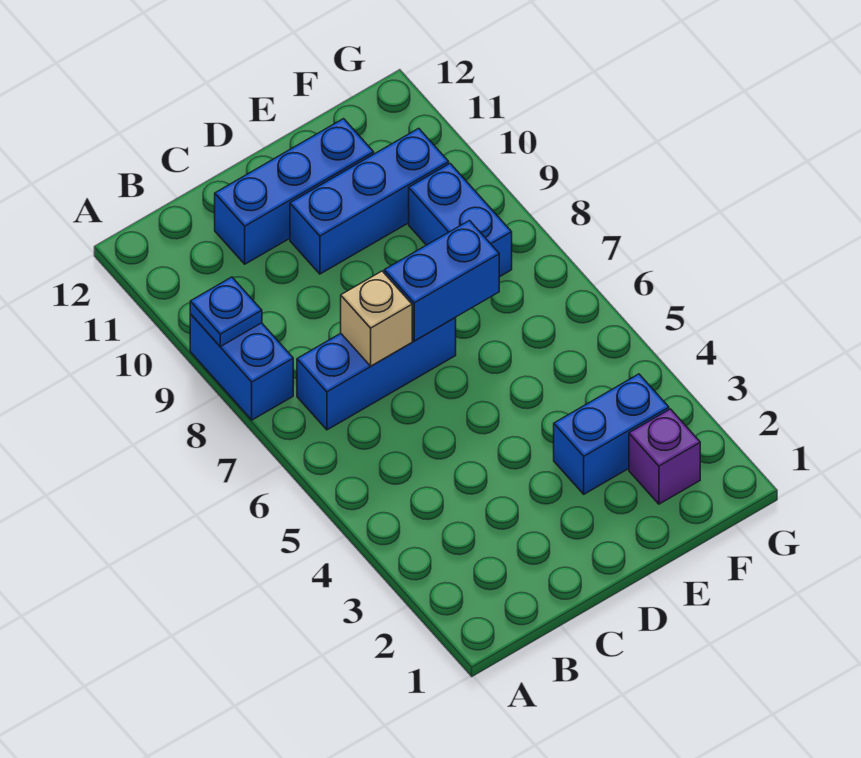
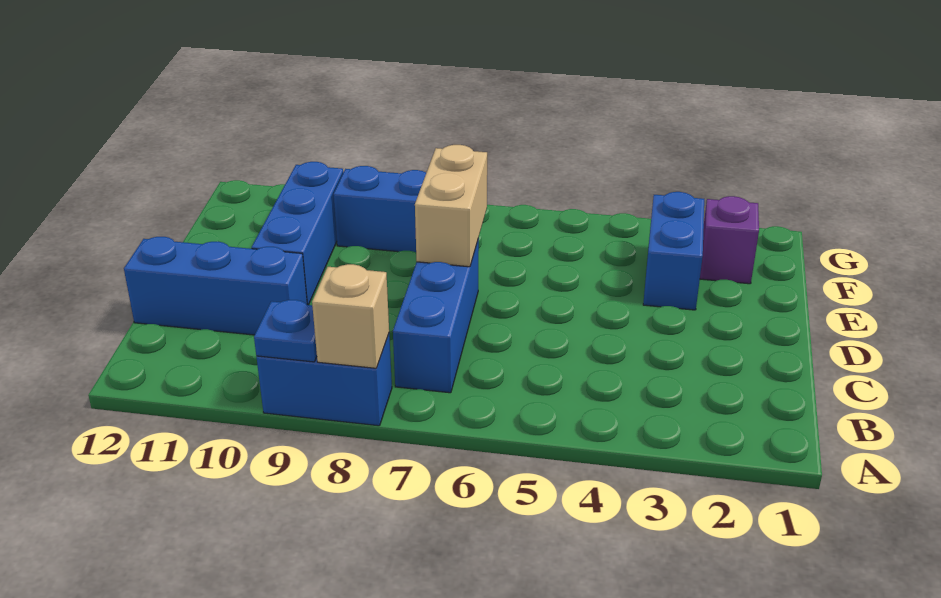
tan brick C7 level 2 -> tan brick A8 level 2
blue brick C11:E11 level 1 -> blue brick C10:C12 level 1
blue brick D7:E7 level 2 -> tan brick D7:E7 level 2

